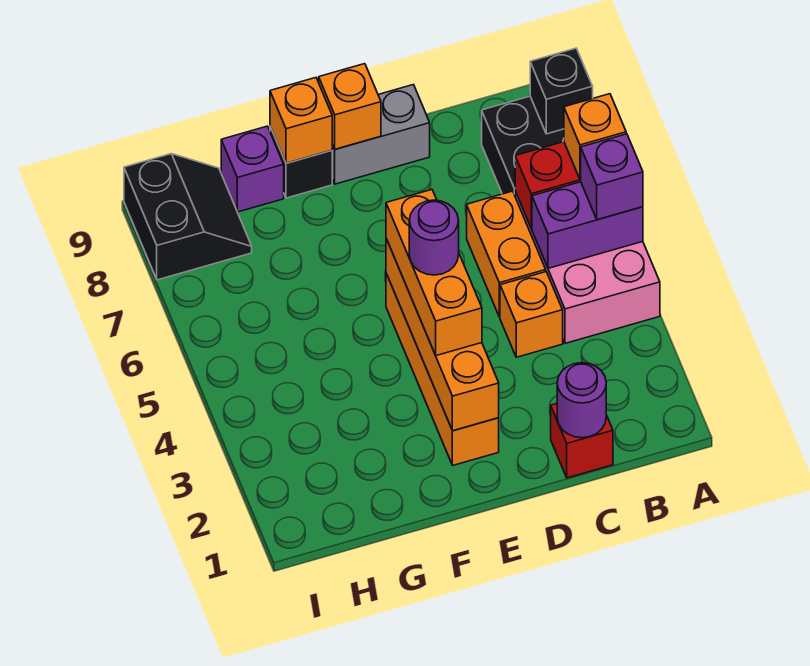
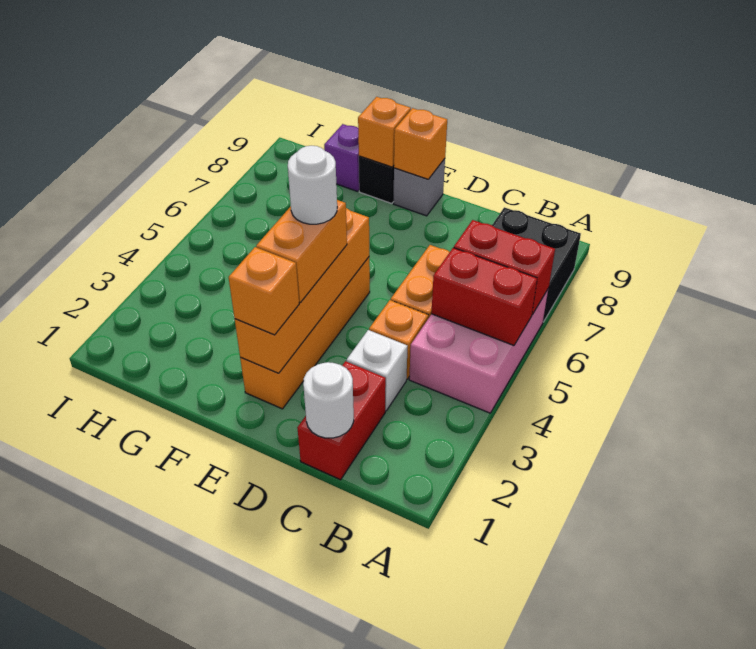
purple brick A5:B5 level 2 -> red brick A5:B5 level 2
purple brick A5 level 3 -> none
orange brick A6 level 3 -> orange brick E2 level 3
black brick A8 level 2 -> none
red brick C1 level 1 -> red brick C1:C2 level 1
purple round brick C1 level 2 -> white round brick C1 level 2
none -> white brick C3 level 1
grey brick D9:E9 level 1 -> grey brick E9 level 1
orange brick E3:E5 level 3 -> orange brick E3:E4 level 3
purple round brick E4 level 4 -> white round brick E4 level 4
black slope H8:I9 level 1 top I -> none

